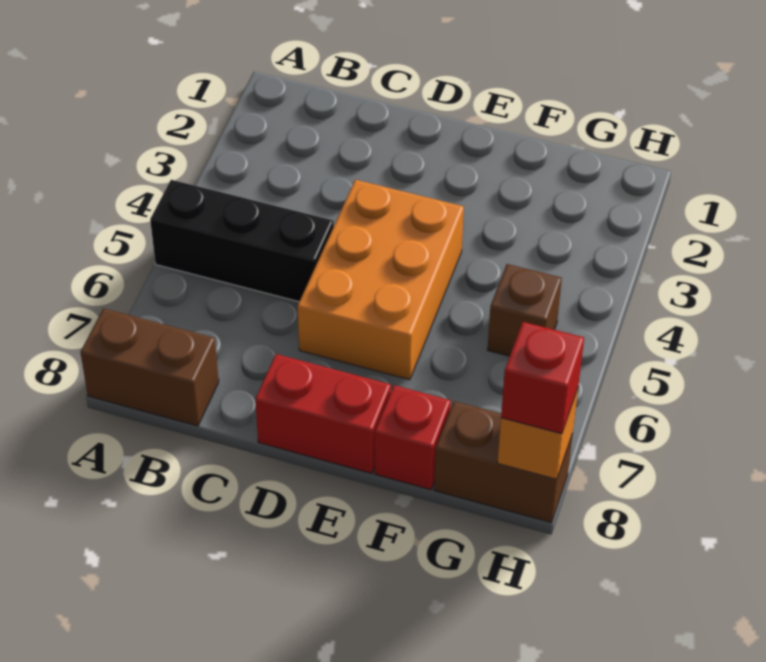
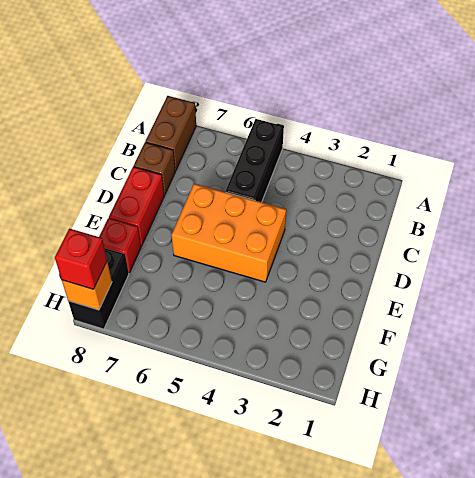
brown brick G5 level 1 -> brown brick C8 level 1
brown brick G8:H8 level 1 -> black brick G8:H8 level 1

